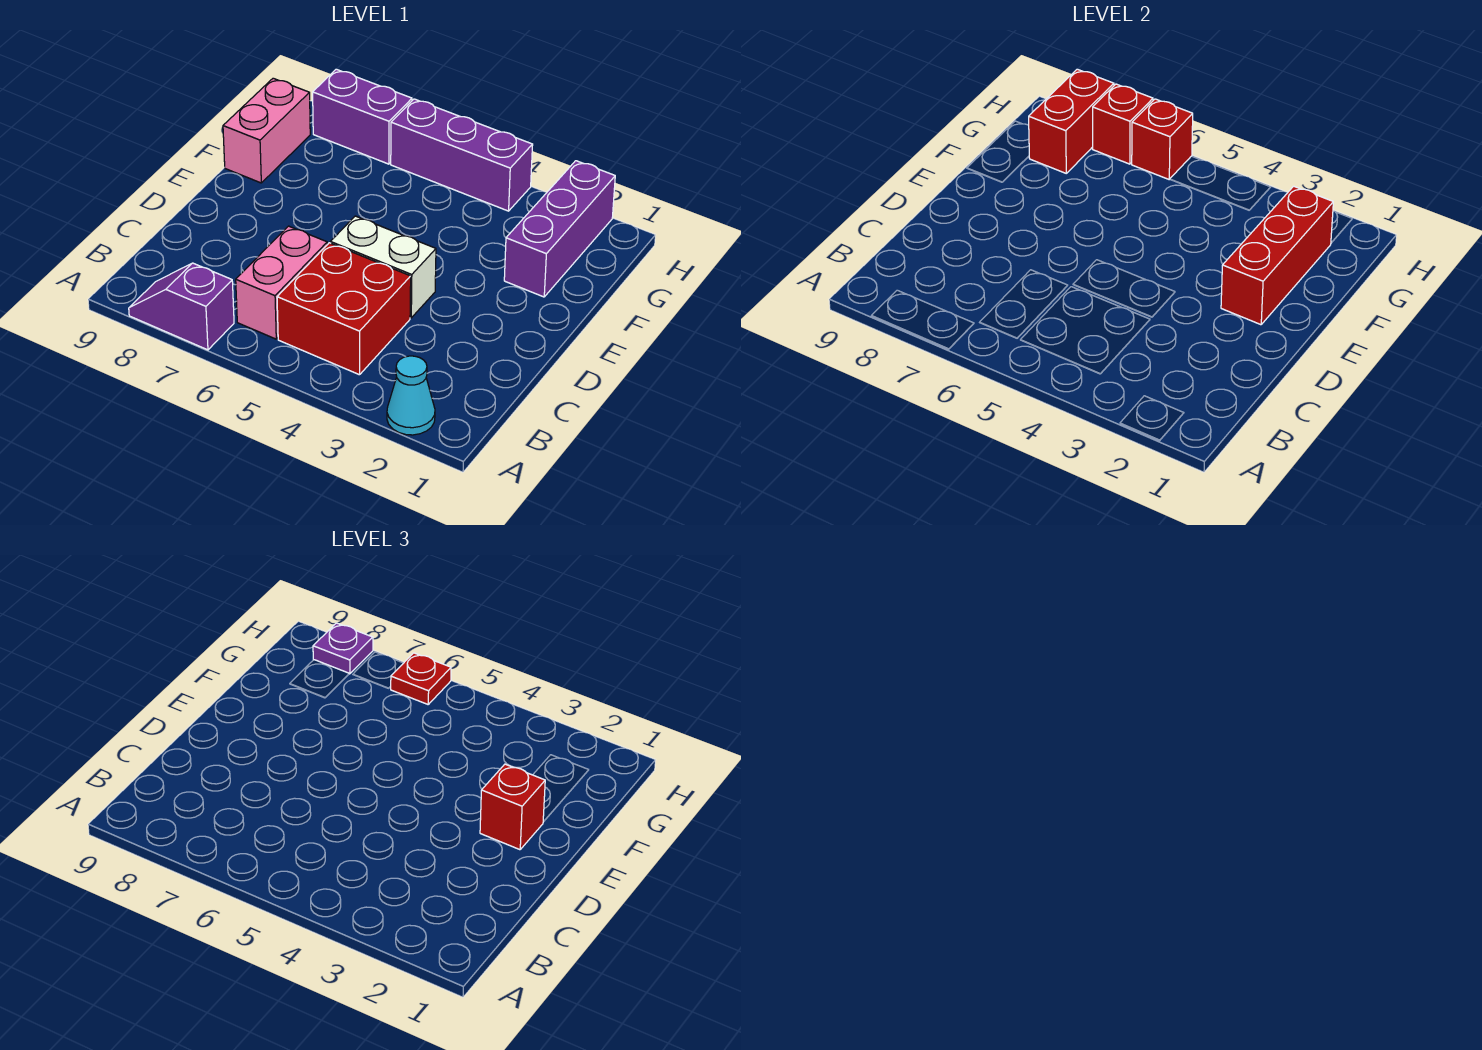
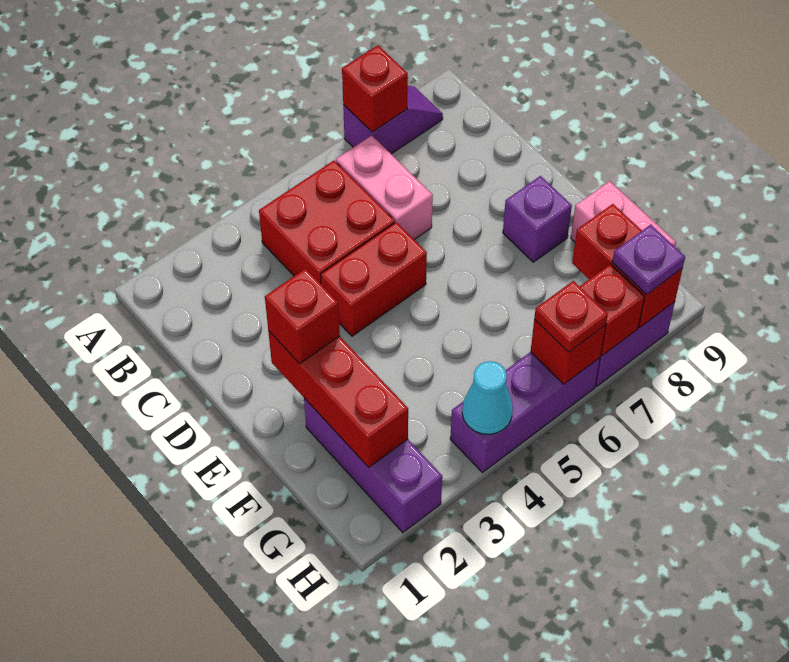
cyan cone A2 level 1 -> cyan cone H4 level 2
none -> red brick A7 level 2
white brick D4:D5 level 1 -> red brick D4:D5 level 1
none -> purple brick E8 level 1

